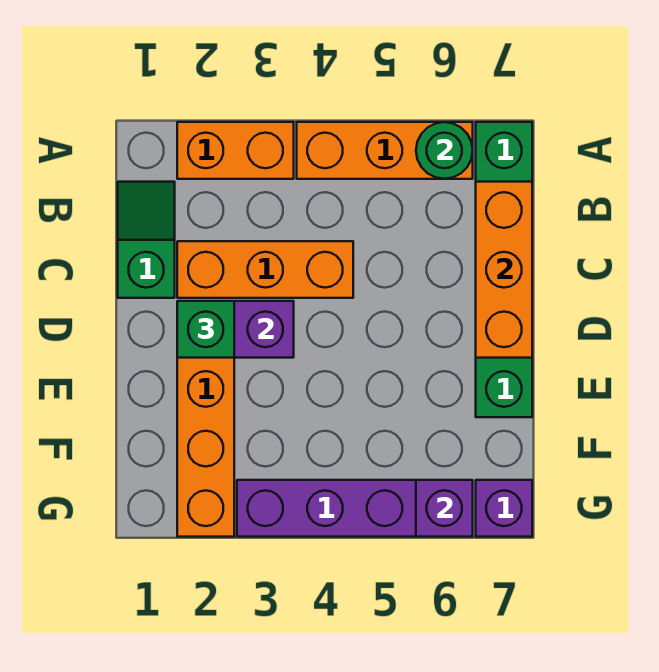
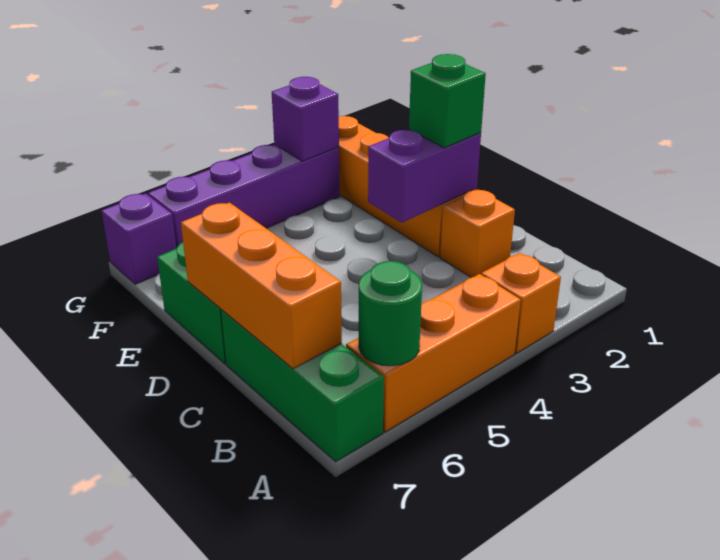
orange brick A2:A3 level 1 -> orange brick A3 level 1
green slope B1:C1 level 1 top C -> none
orange brick C2:C4 level 1 -> orange brick C2 level 1
purple brick G6 level 2 -> purple brick G3 level 2

